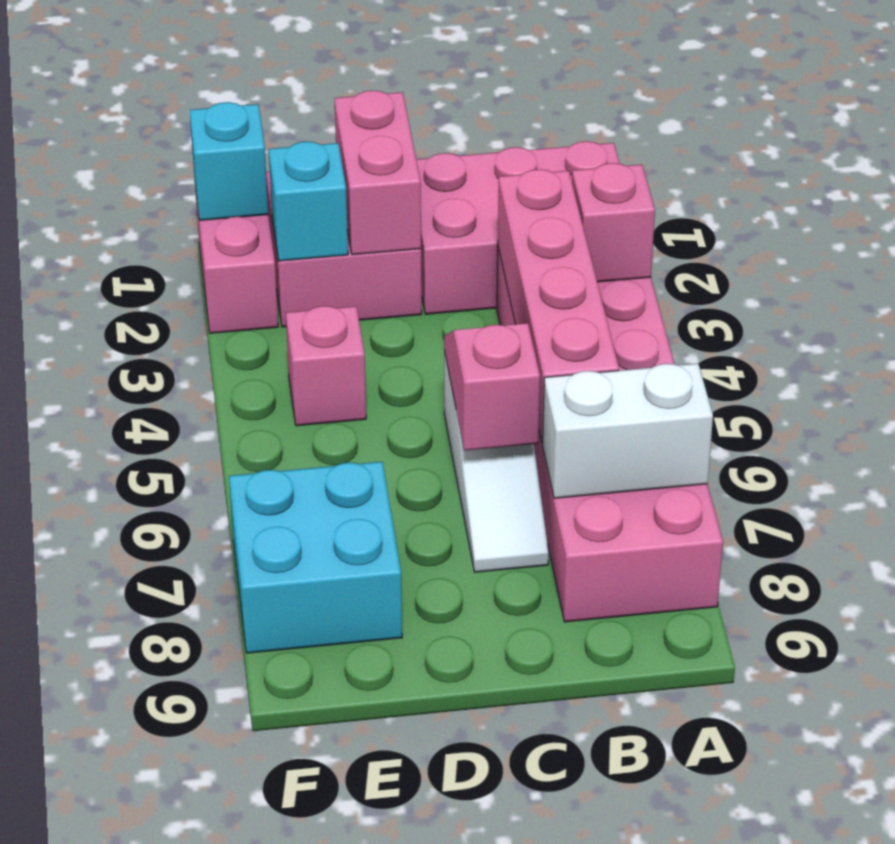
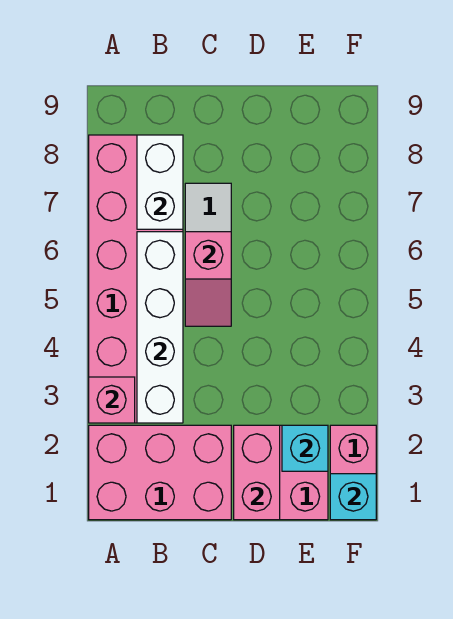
white brick A7:B7 level 2 -> white brick B7:B8 level 2
pink brick B3:B6 level 2 -> white brick B3:B6 level 2
pink brick E4 level 1 -> none
cyan brick E7:F8 level 1 -> none

